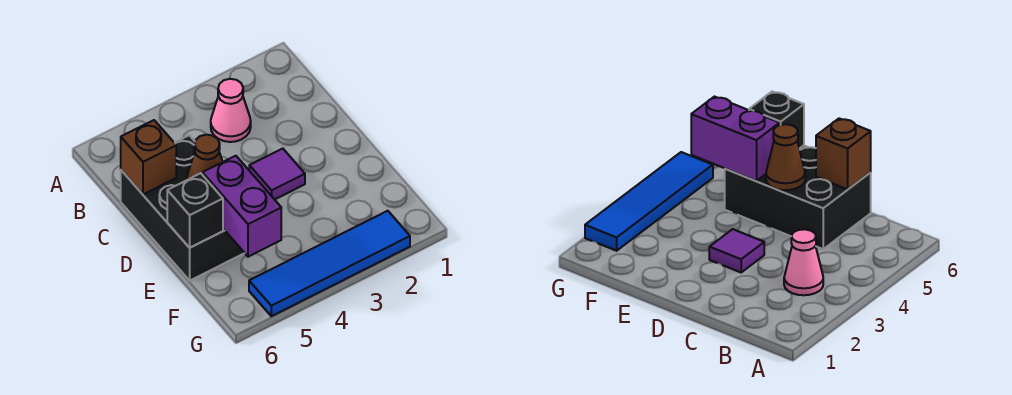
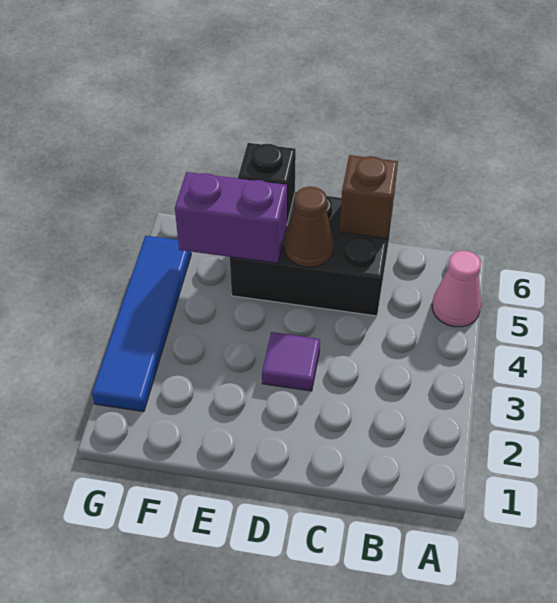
pink cone B3 level 1 -> pink cone A5 level 1

